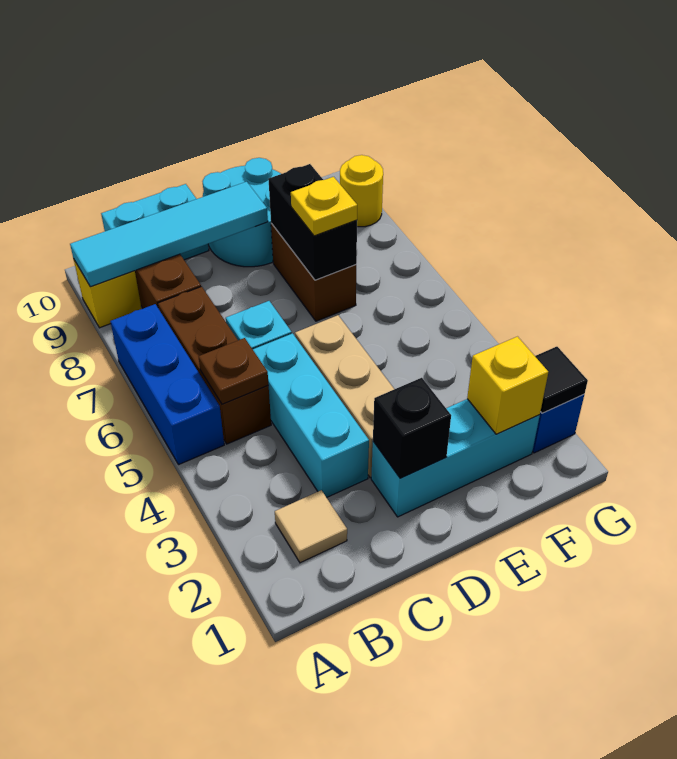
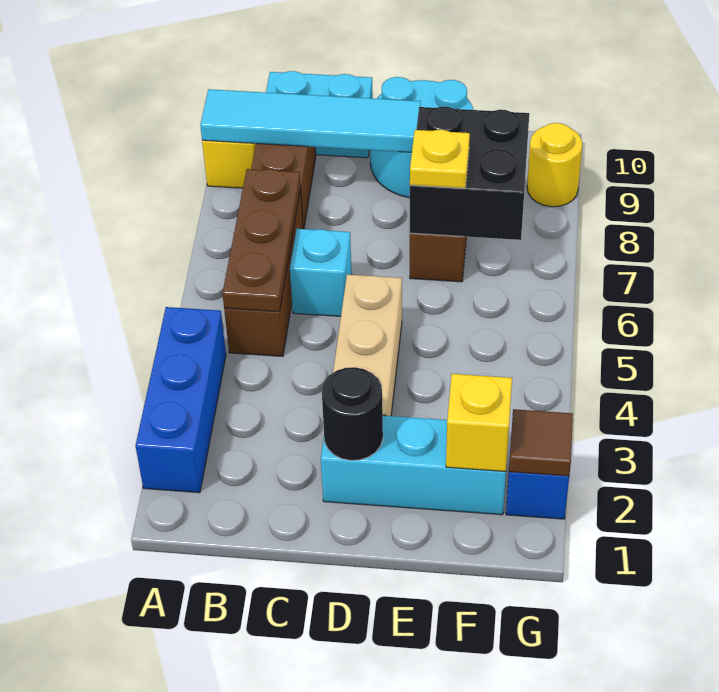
blue brick A5:A7 level 1 -> blue brick A2:A4 level 1
tan tile B2 level 1 -> none
brown plate B5 level 2 -> brown plate B5:B7 level 2
cyan brick C3:C5 level 1 -> none
black brick D2 level 2 -> black round brick D2 level 2
black brick E7:E8 level 2 -> black brick E7:F8 level 2
black tile G2 level 2 -> brown tile G2 level 2

